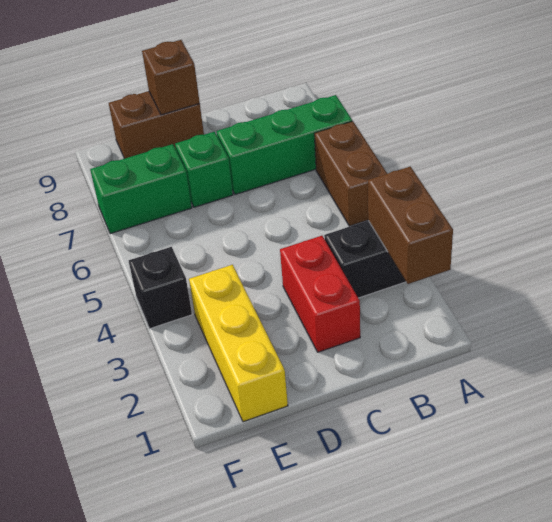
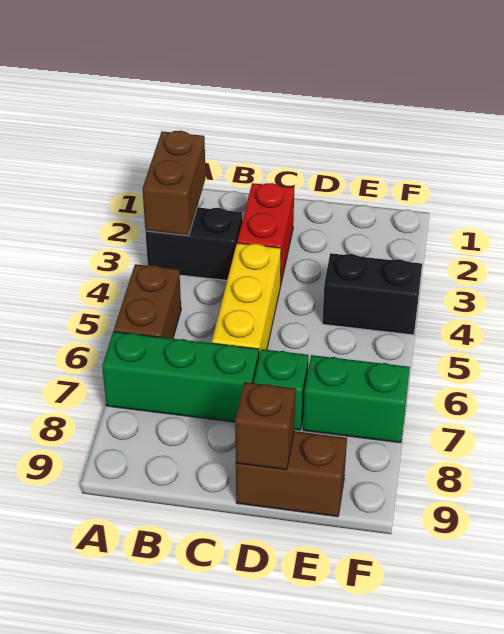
yellow brick E1:E3 level 1 -> yellow brick C4:C6 level 1
black brick F4 level 1 -> black brick E4:F4 level 1

